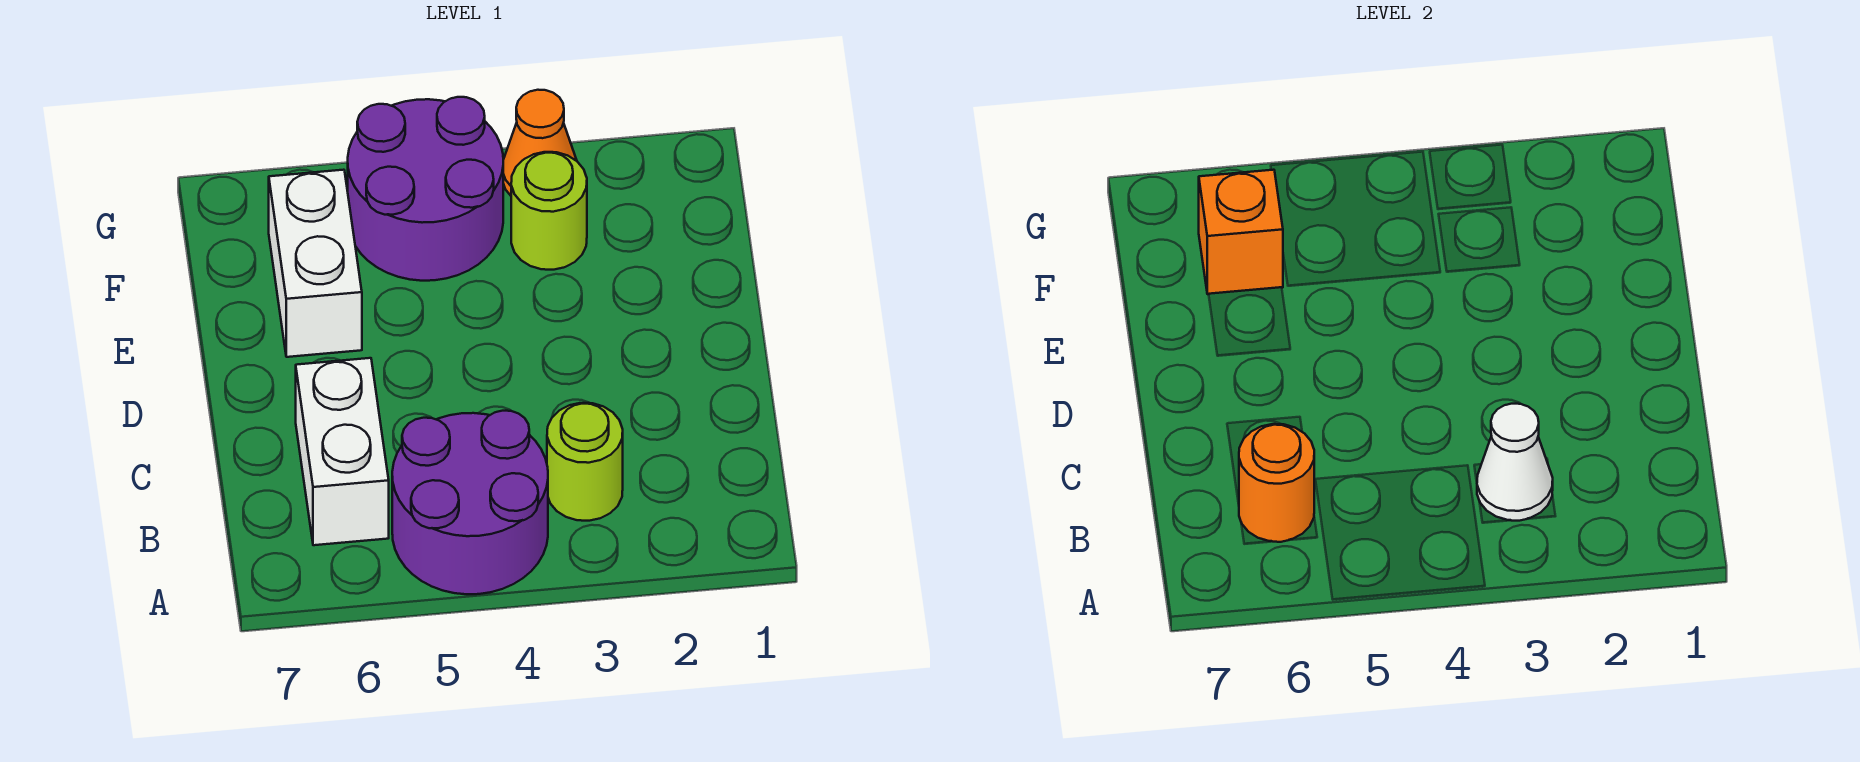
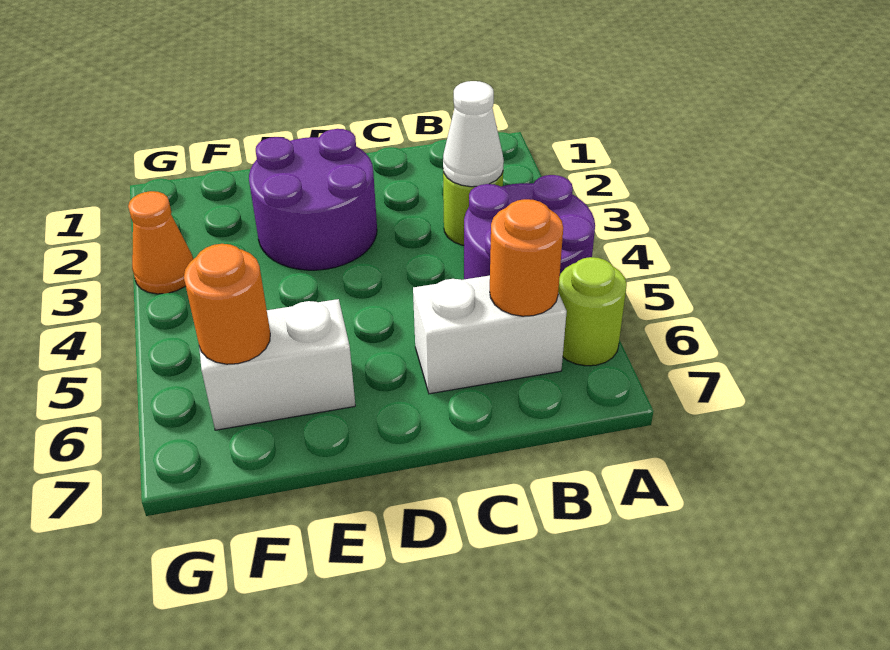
lime round brick F3 level 1 -> lime round brick A6 level 1
purple round brick F4:G5 level 1 -> purple round brick D2:E3 level 1
orange brick F6 level 2 -> orange round brick F6 level 2

